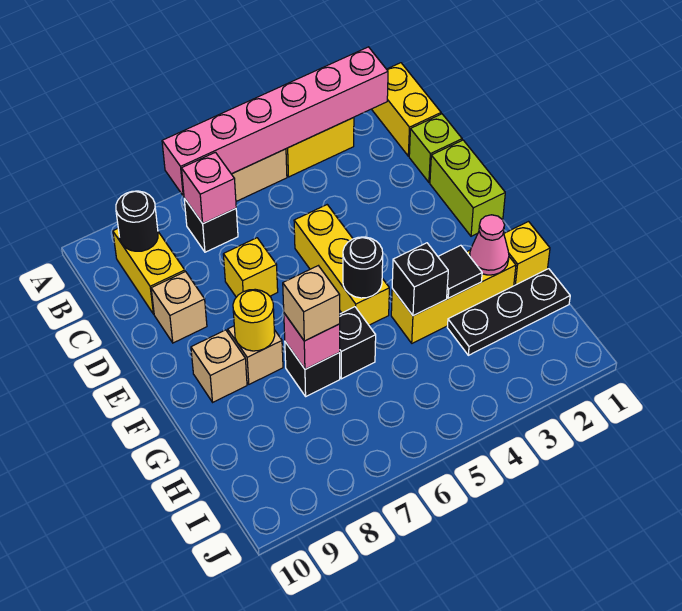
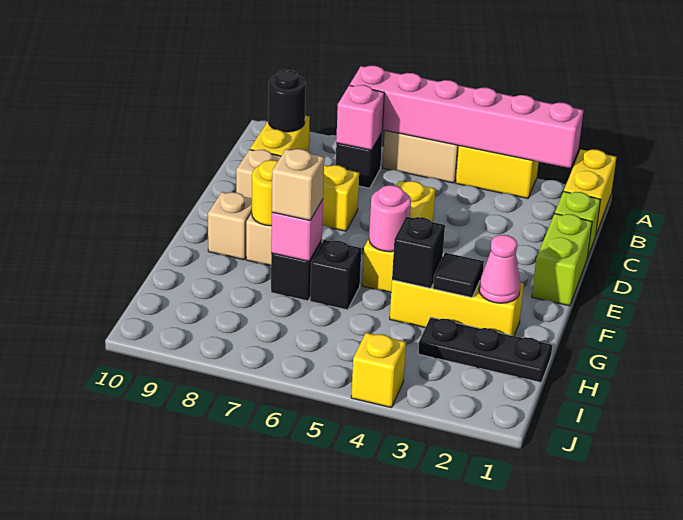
black round brick F5 level 2 -> pink round brick F5 level 2
yellow brick G1 level 1 -> yellow brick J4 level 1

